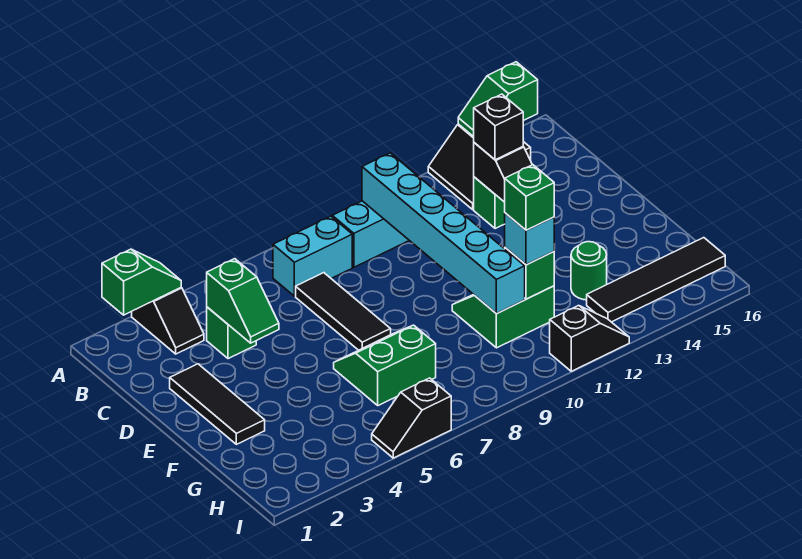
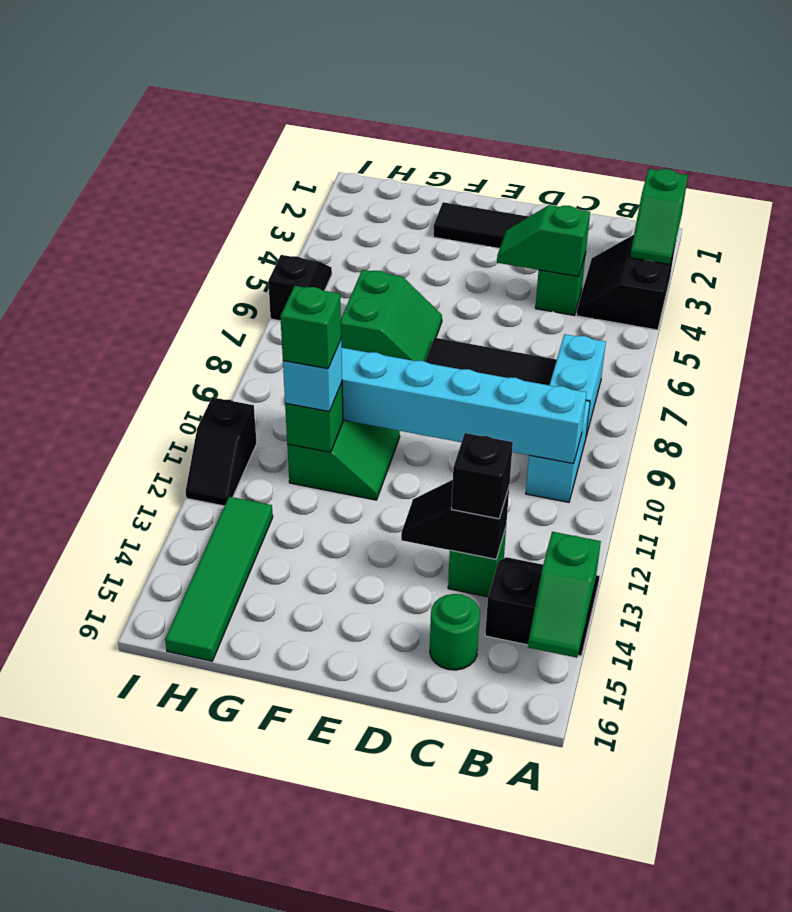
black slope A3:B3 level 1 top A -> black slope A3:B4 level 1 top A
green slope A14:A15 level 2 top 15 -> green slope A14:A15 level 2 top 14
green round brick G13 level 1 -> green round brick C15 level 1
black tile H13:H16 level 1 -> green tile H13:H16 level 1

